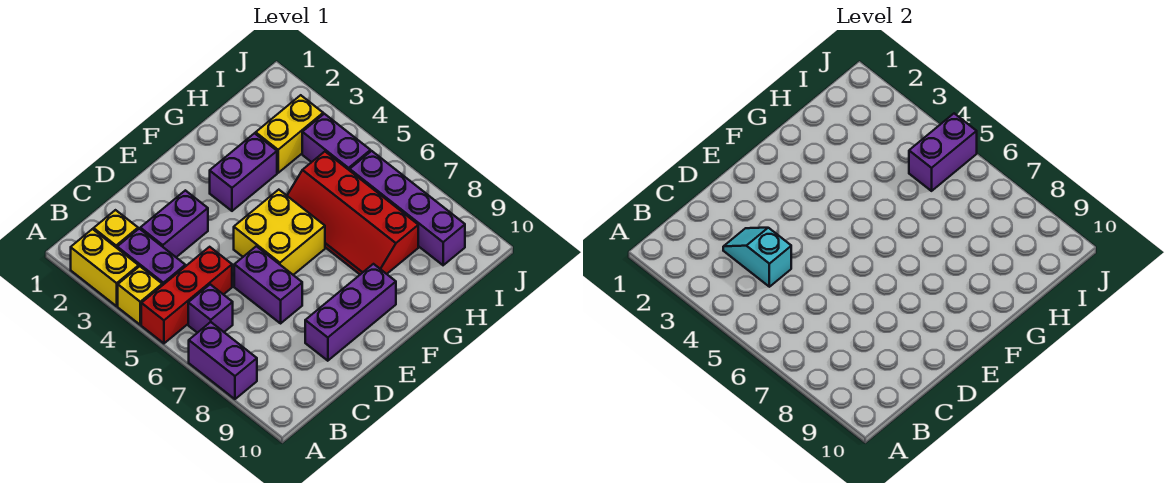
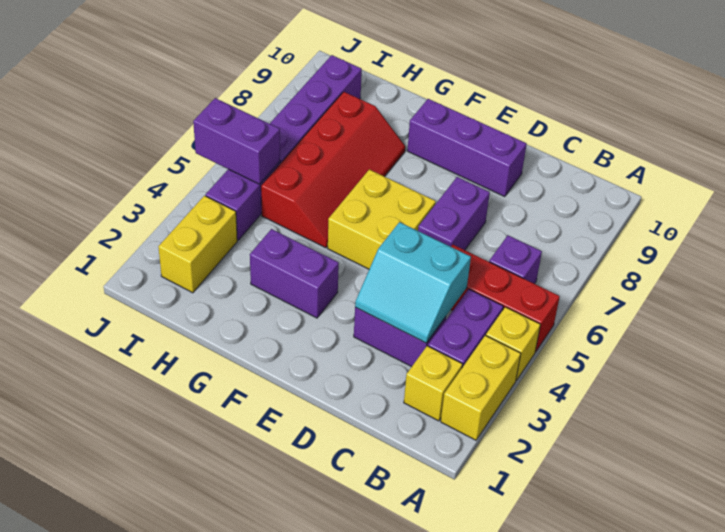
purple brick A7:A8 level 1 -> none
cyan slope C3:C4 level 2 top 4 -> cyan slope C3:D4 level 2 top 4
yellow brick H3:I3 level 1 -> yellow brick I2:I3 level 1

